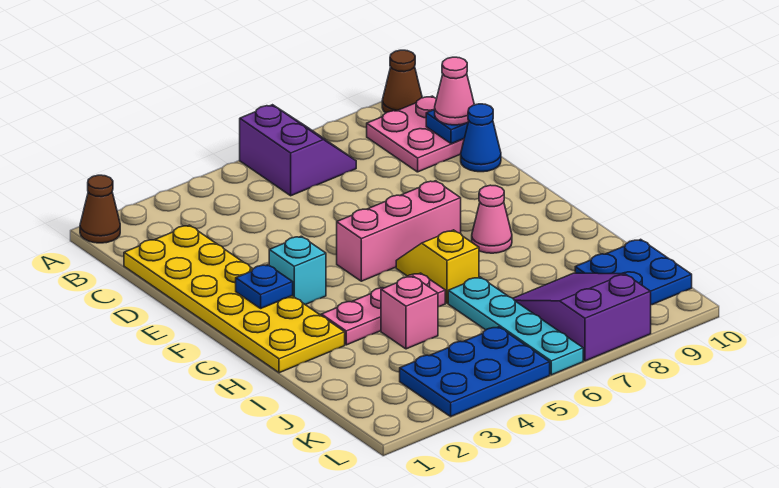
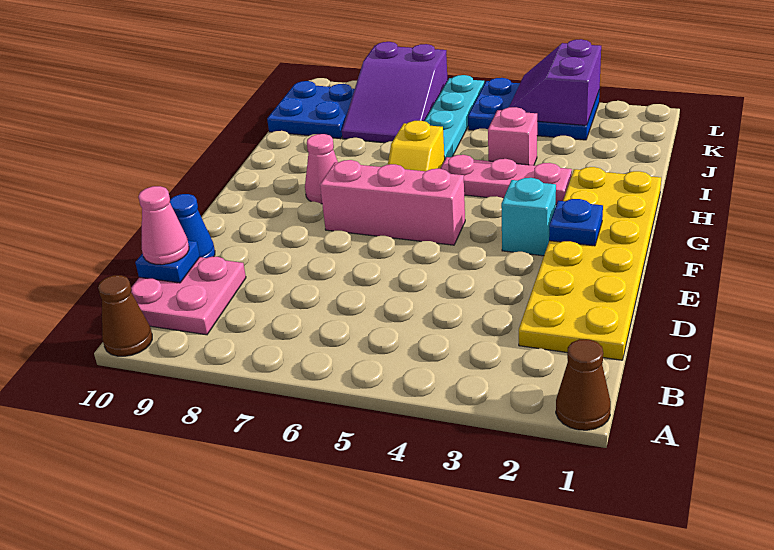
purple slope A6:B7 level 1 top 6 -> purple slope K3:L4 level 2 top 3

